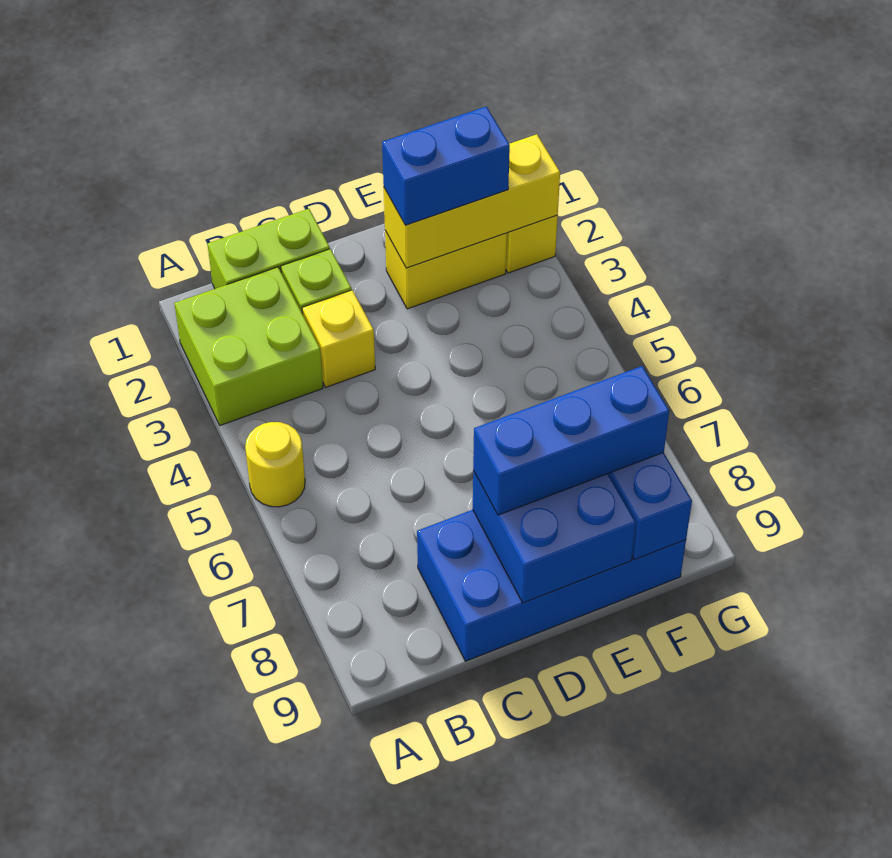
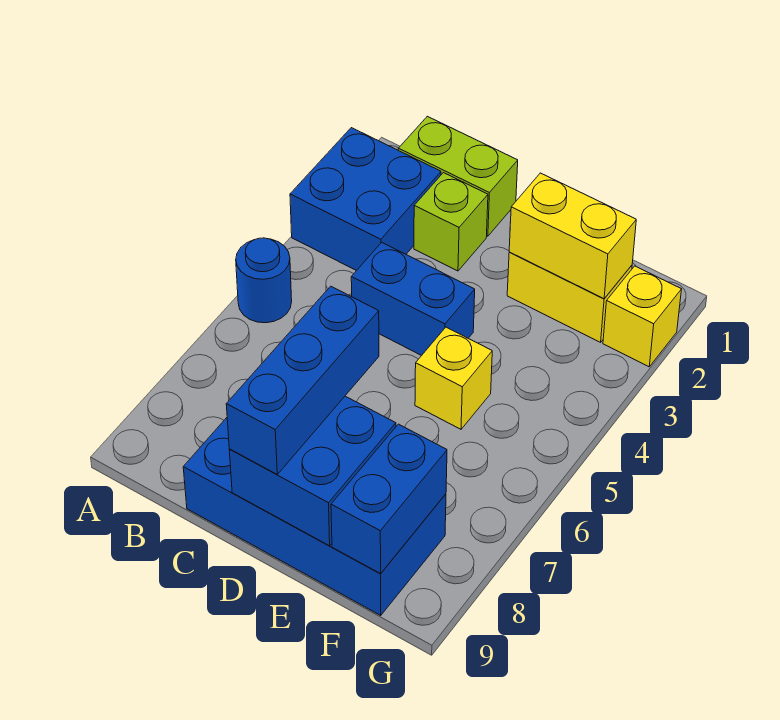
lime brick A2:B3 level 1 -> blue brick A2:B3 level 1
yellow round brick A5 level 1 -> blue round brick A5 level 1
yellow brick C3 level 1 -> yellow brick E5 level 1
blue brick D8:F8 level 3 -> blue brick D7:D9 level 3
yellow brick E2:G2 level 2 -> yellow brick E2:F2 level 2
blue brick E2:F2 level 3 -> blue brick C4:D4 level 1

